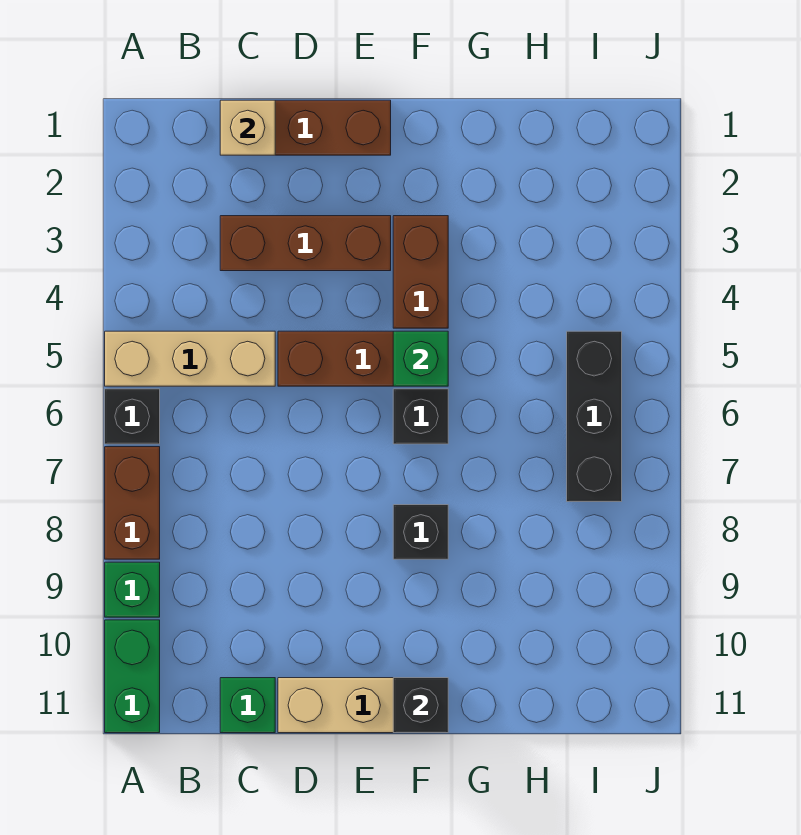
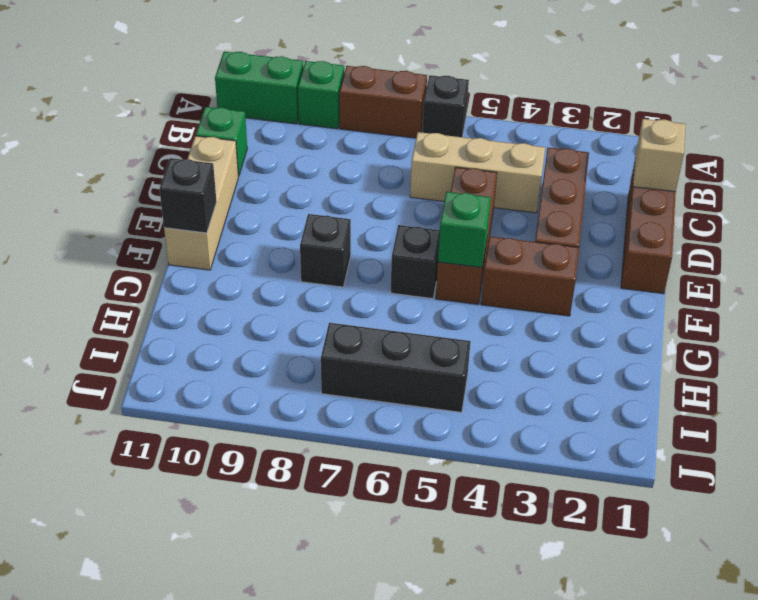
tan brick A5:C5 level 1 -> tan brick C4:C6 level 1

